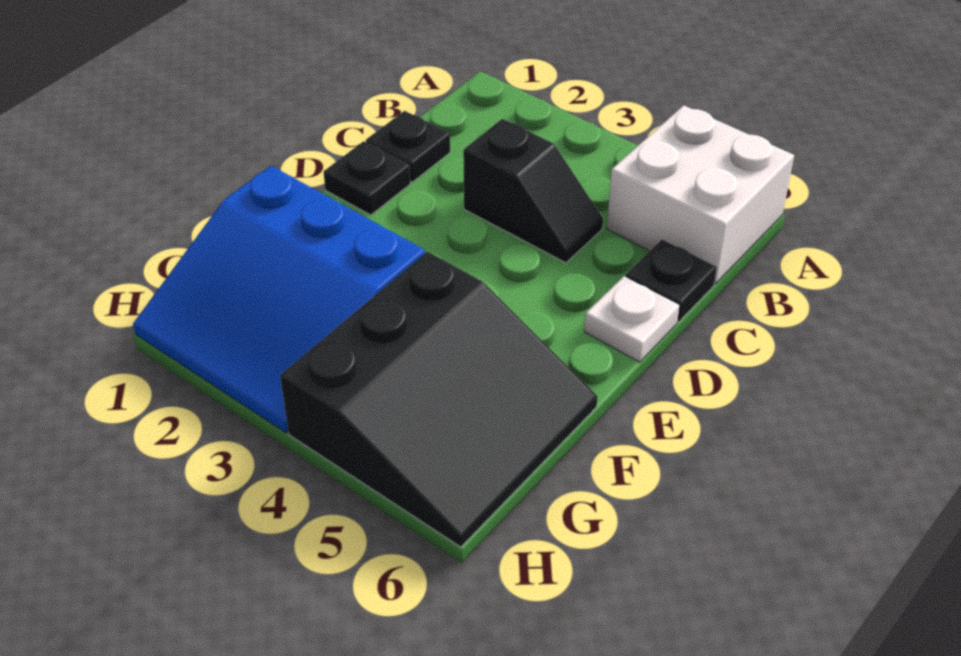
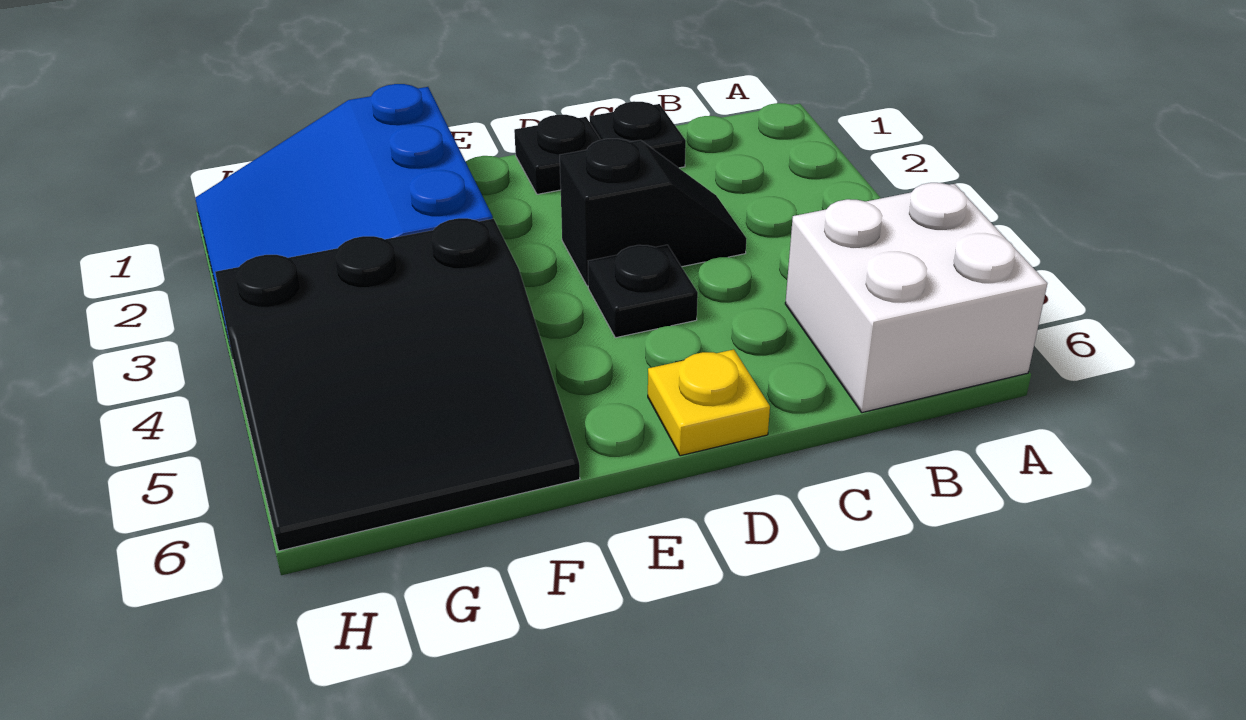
black slope C3:C4 level 1 top 3 -> black slope C3:D3 level 1 top D
black plate C6 level 1 -> black plate D4 level 1
white plate D6 level 1 -> yellow plate D6 level 1

